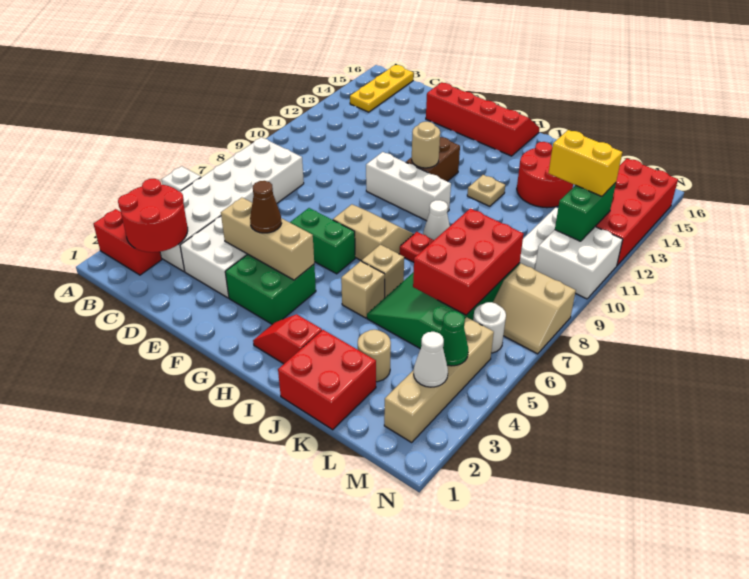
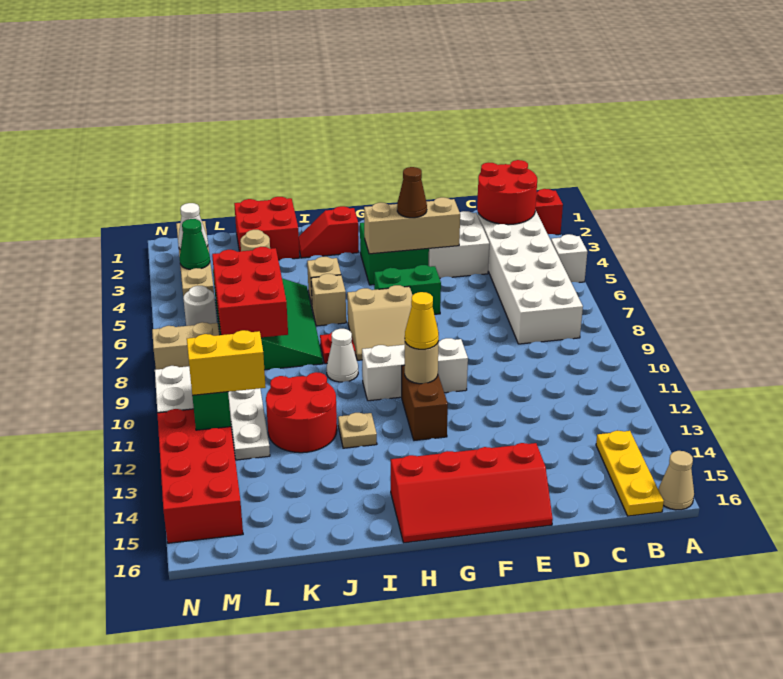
none -> tan cone A16 level 1
none -> yellow cone G11 level 3
red slope H2:I2 level 1 top I -> red slope H2:I2 level 1 top H
red round brick J13:K14 level 1 -> red round brick J11:K12 level 1

